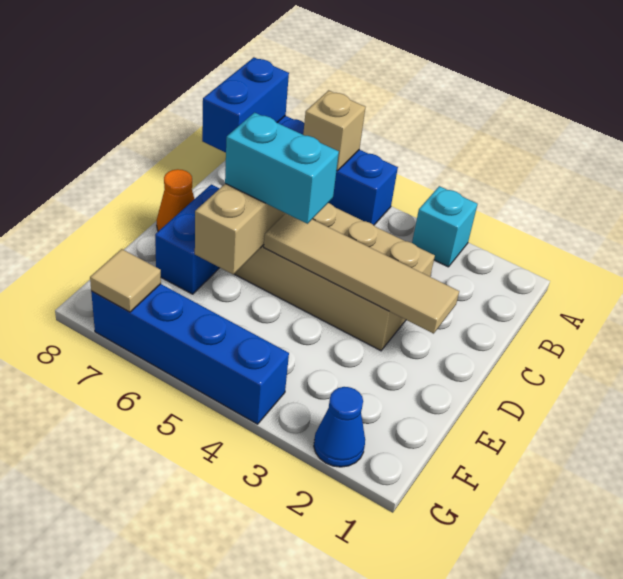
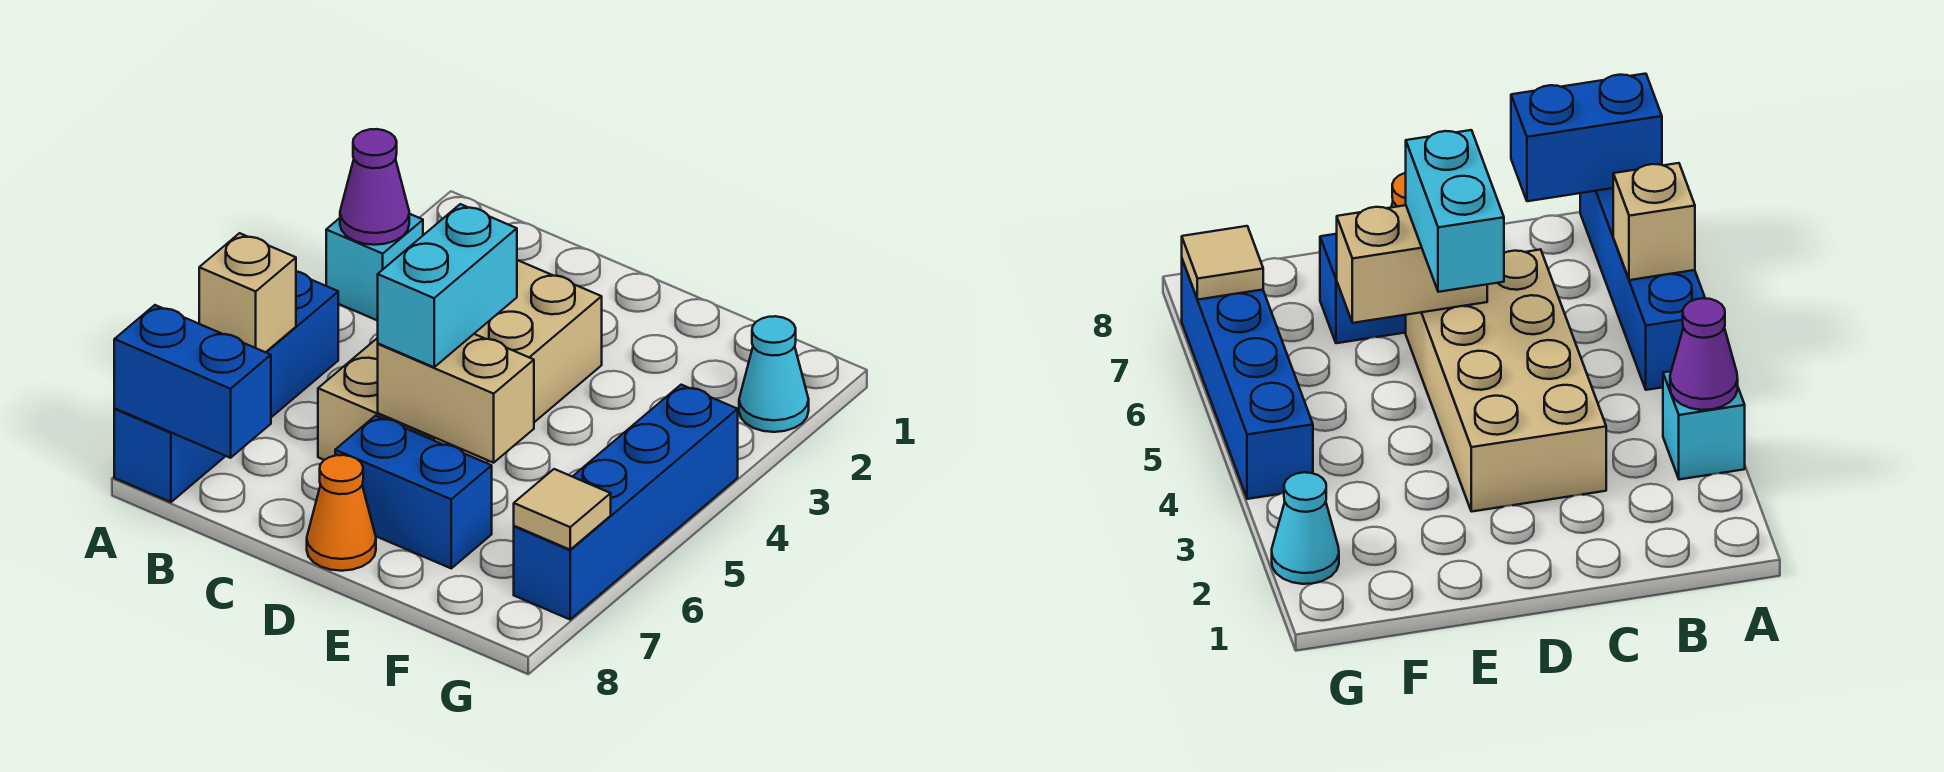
none -> purple cone A3 level 2
tan tile D2:D5 level 2 -> none
blue cone G2 level 1 -> cyan cone G2 level 1

